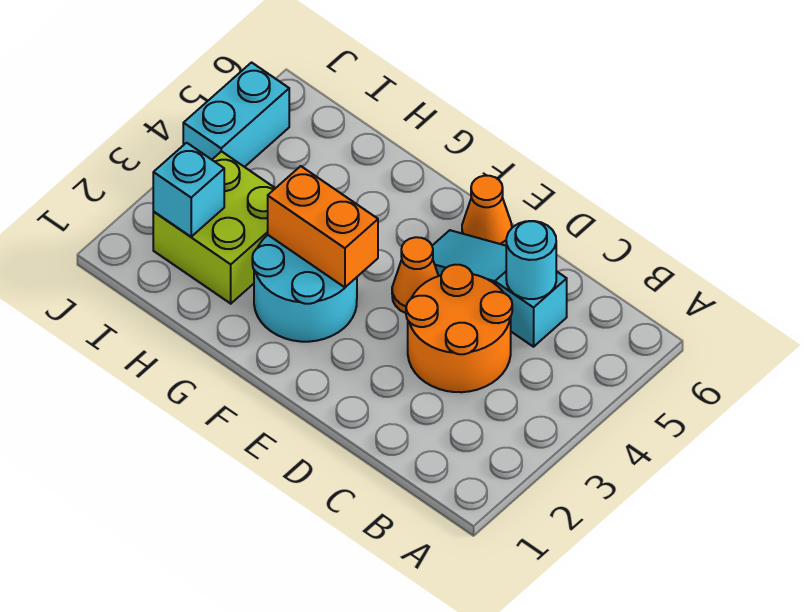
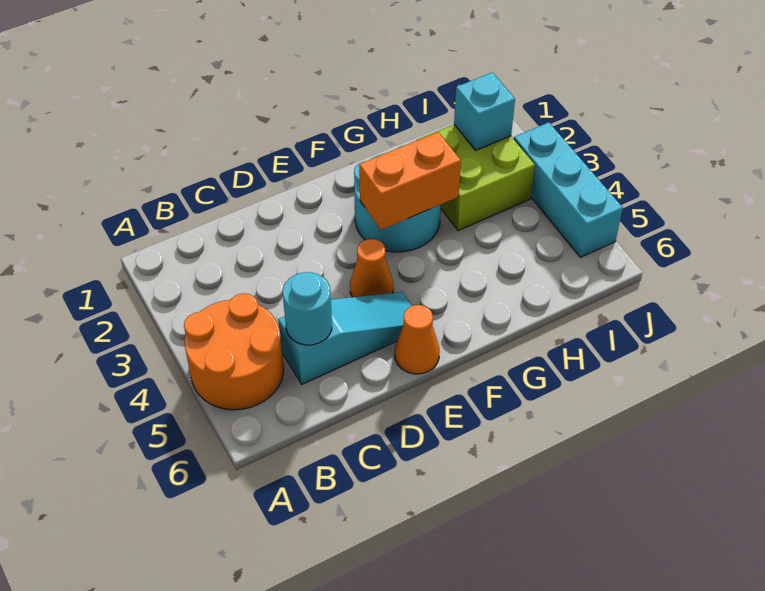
orange round brick C3:D4 level 1 -> orange round brick A4:B5 level 1
cyan brick J4:J5 level 1 -> cyan brick J3:J5 level 1

